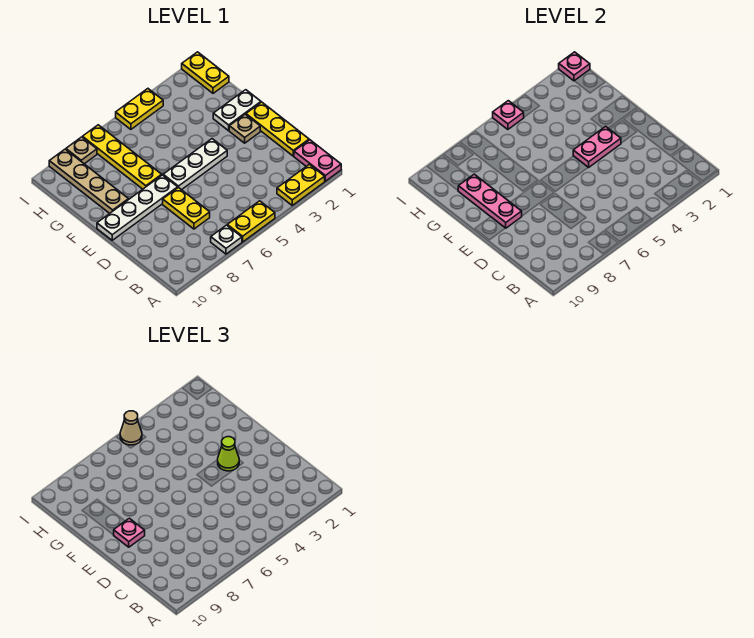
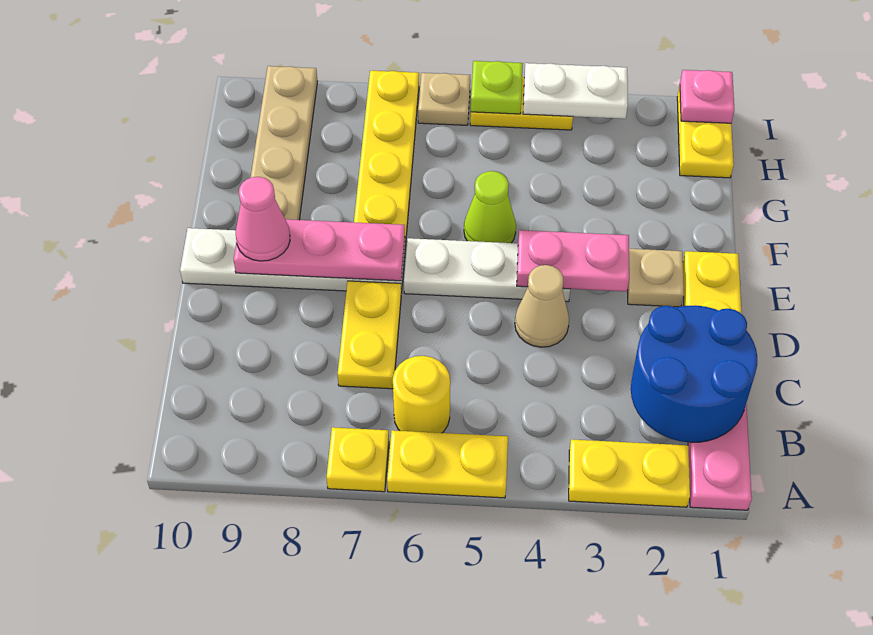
white plate A7 level 1 -> yellow plate A7 level 1
none -> blue round brick B1:C2 level 2
none -> yellow round brick B6 level 1
lime cone E3 level 3 -> lime cone F5 level 1
pink plate E9:G9 level 2 -> pink plate E7:E9 level 2
pink plate E9 level 3 -> pink cone E9 level 3
white plate F1:F2 level 1 -> white plate I3:I4 level 2
pink plate I5 level 2 -> lime plate I5 level 2
tan cone I5 level 3 -> tan cone D4 level 1
tan plate I8 level 1 -> tan plate I6 level 1

